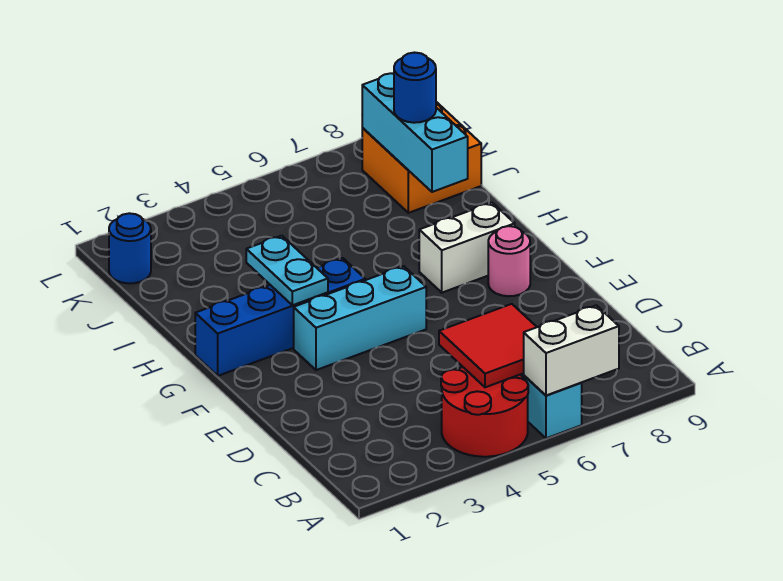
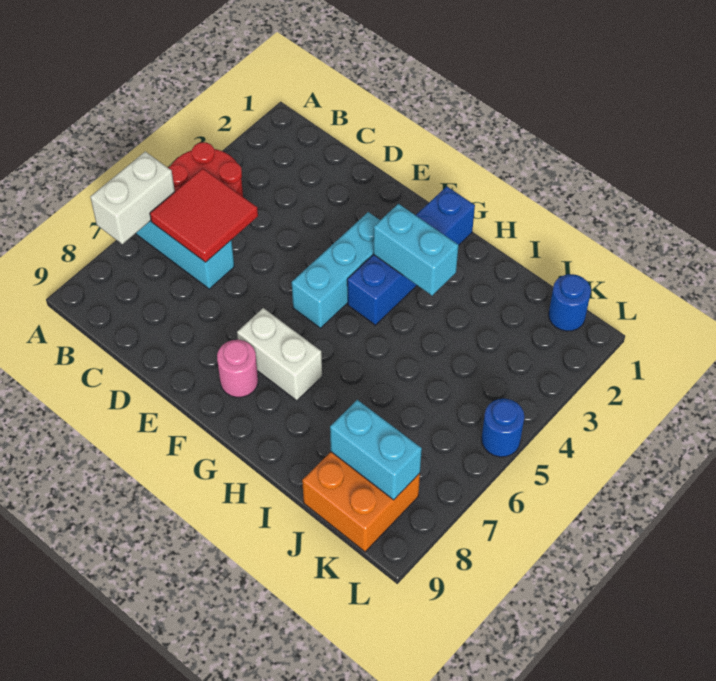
cyan plate G3:H3 level 2 -> cyan brick G3:H3 level 2
white brick G7:G8 level 1 -> white brick F7:G7 level 1
cyan brick I8:K8 level 2 -> cyan brick J8:K8 level 2
blue round brick J8 level 3 -> blue round brick L5 level 1

